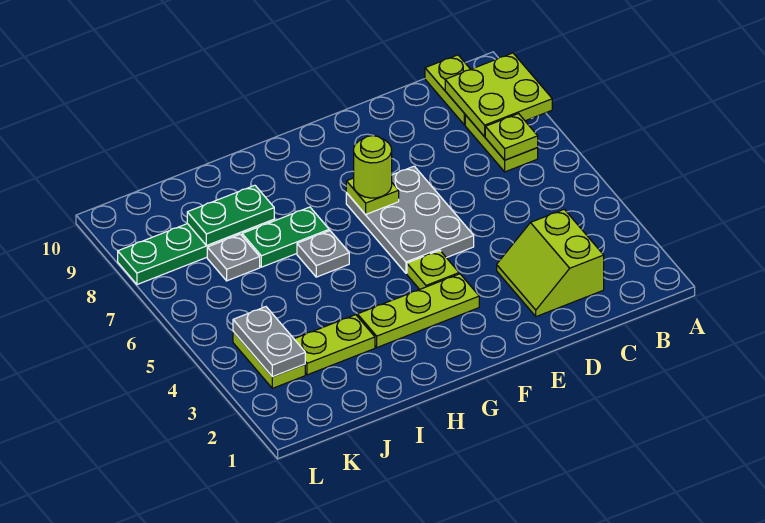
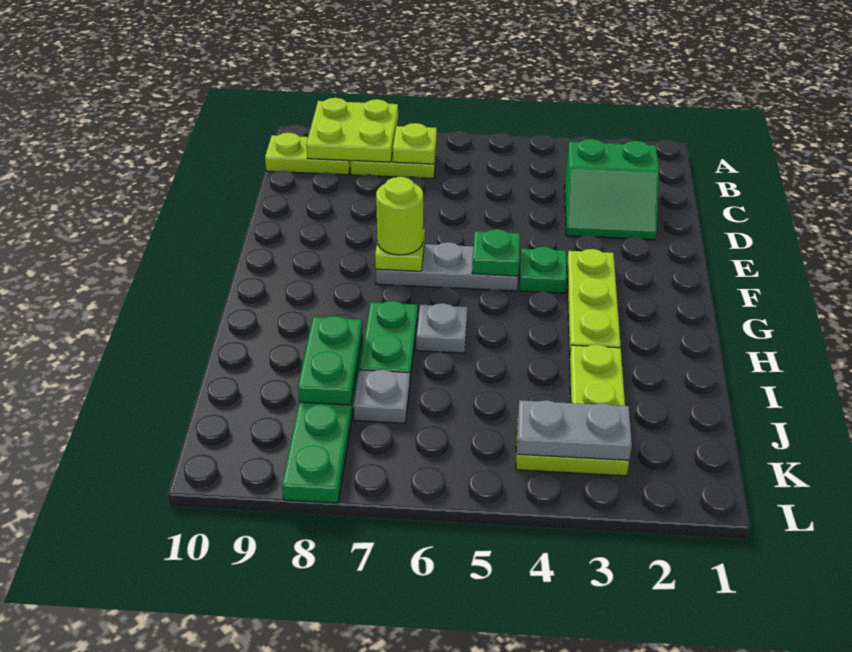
lime slope C2:D3 level 1 top C -> green slope C2:D3 level 1 top C
grey plate E5:F7 level 1 -> grey plate F5:F7 level 1
lime plate F4 level 1 -> green plate F4 level 1
none -> green plate F5 level 2

